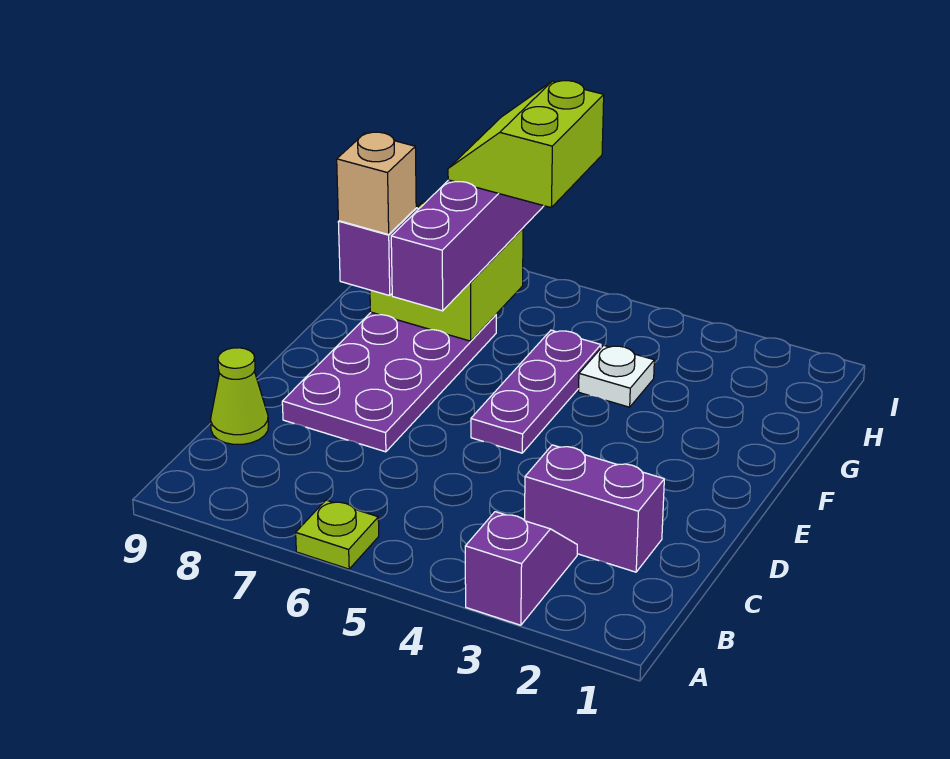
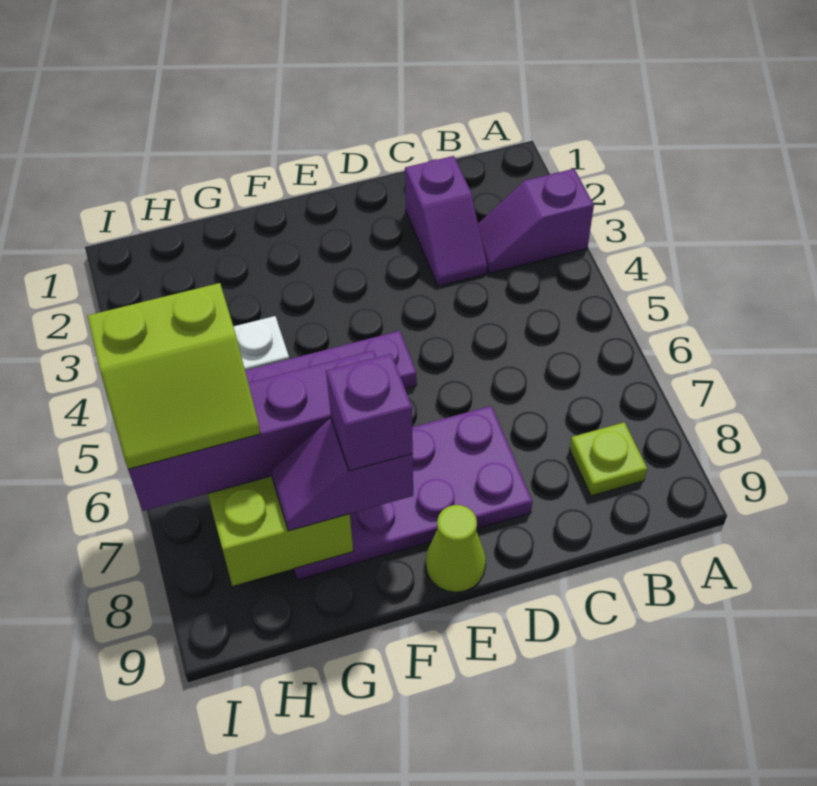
lime plate A6 level 1 -> lime plate B8 level 1
purple brick C2:C3 level 1 -> purple slope C2:C3 level 1 top 2
lime cone C9 level 1 -> lime cone E9 level 1
tan brick F8 level 4 -> purple brick F8 level 4

